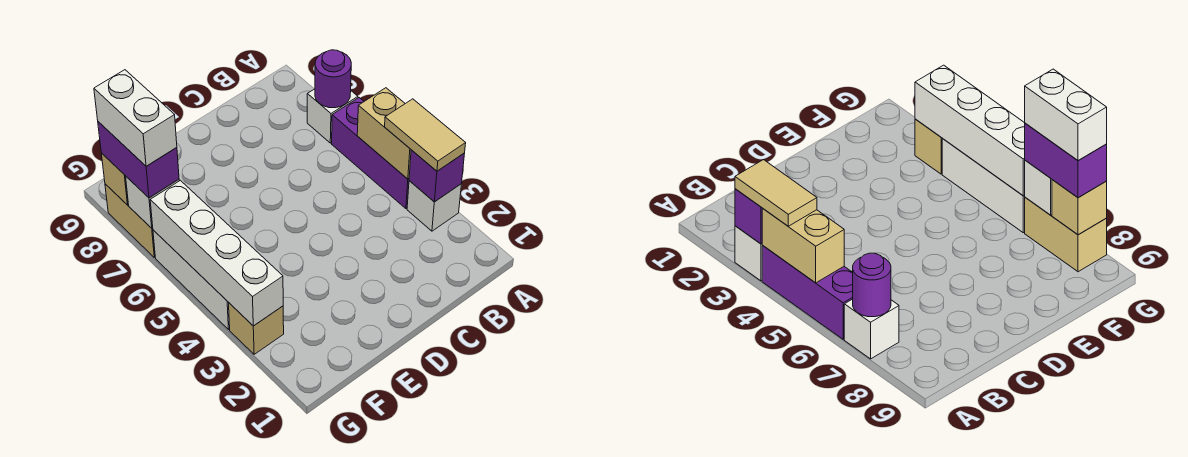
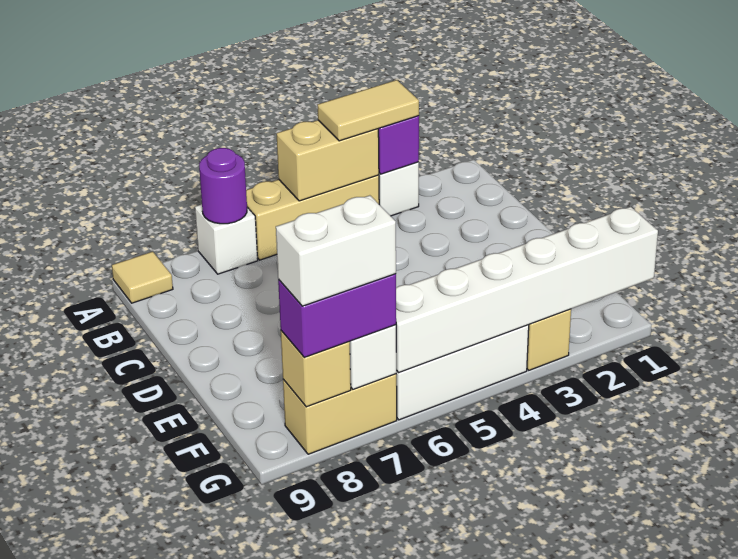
purple brick A4:A6 level 1 -> tan brick A4:A6 level 1
none -> tan tile A9 level 1
white brick G3:G6 level 2 -> white brick G1:G6 level 2

